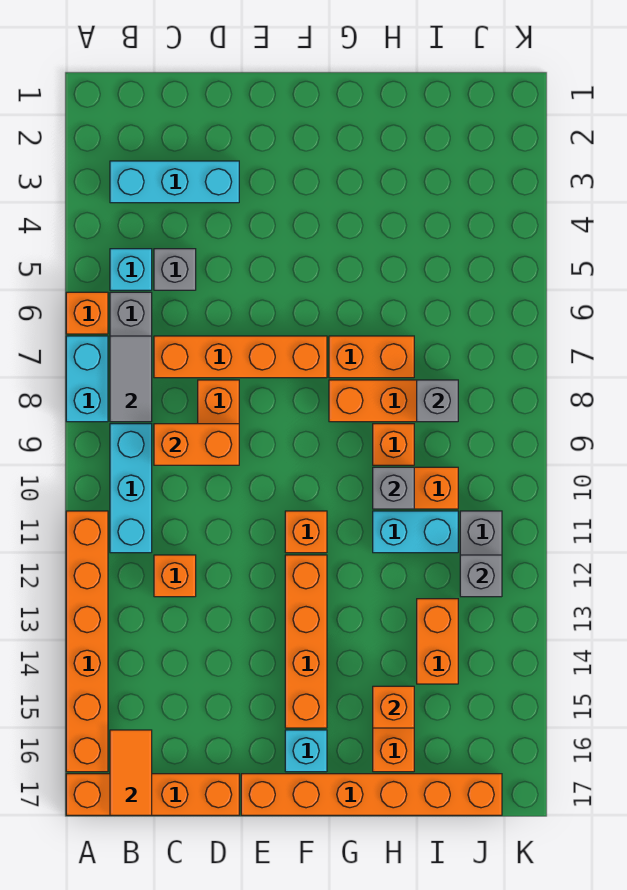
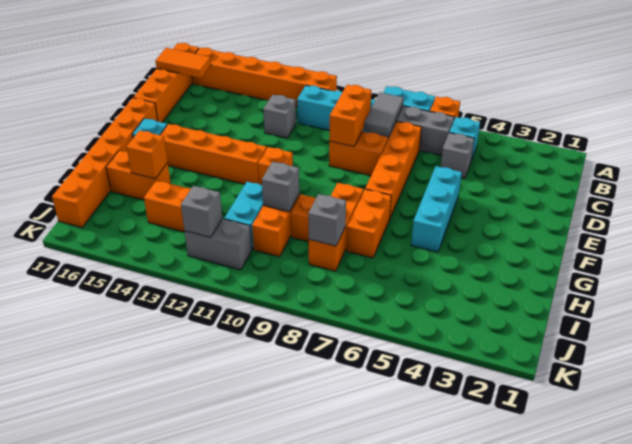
cyan brick B3:D3 level 1 -> cyan brick E5:G5 level 1
grey tile B7:B8 level 2 -> grey tile B8:C8 level 2
orange brick C12 level 1 -> grey brick C12 level 1

